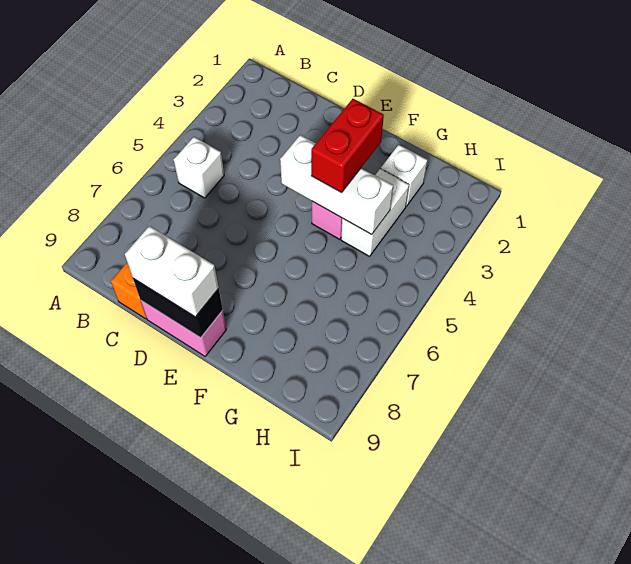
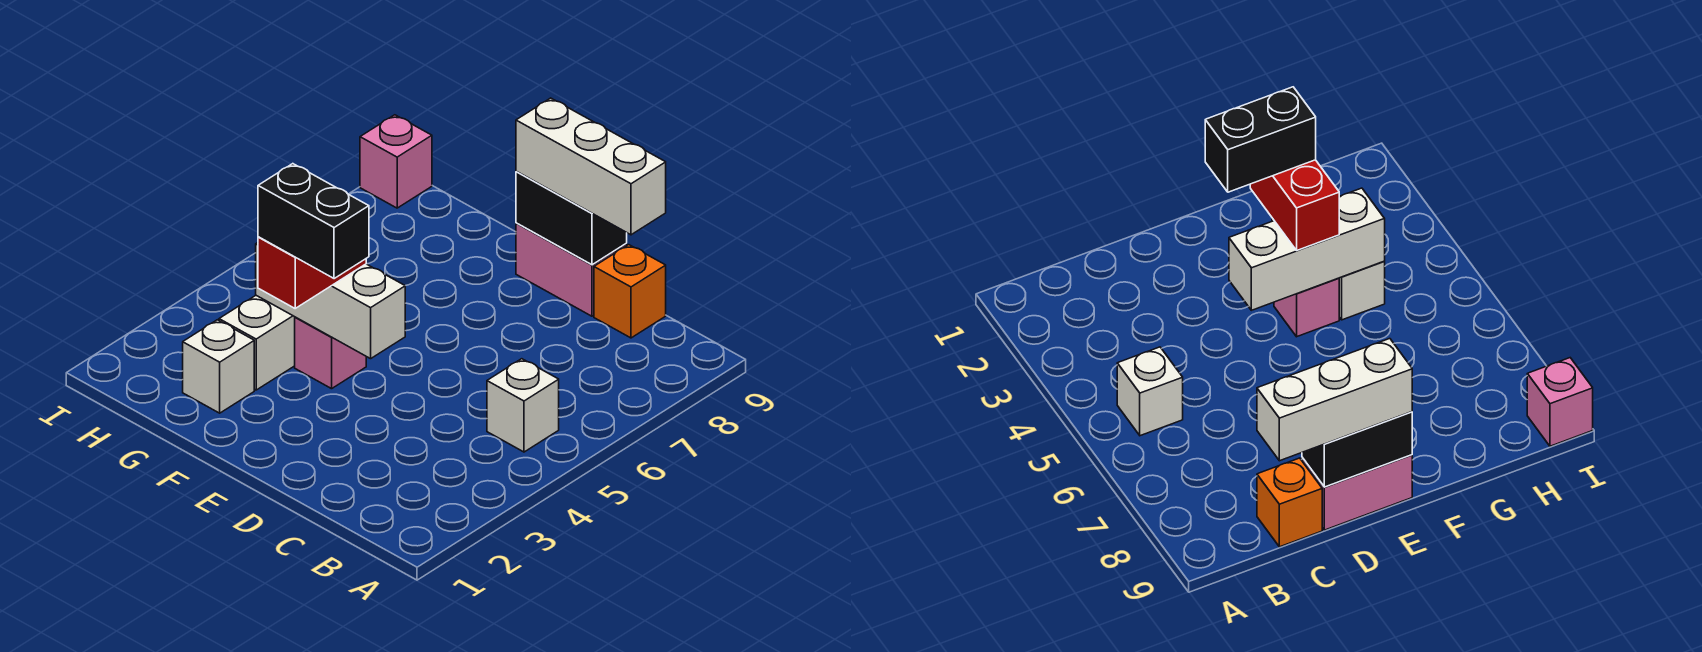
white brick D9:E9 level 3 -> white brick C9:E9 level 3
none -> black brick E3:F3 level 4
none -> pink brick I9 level 1

